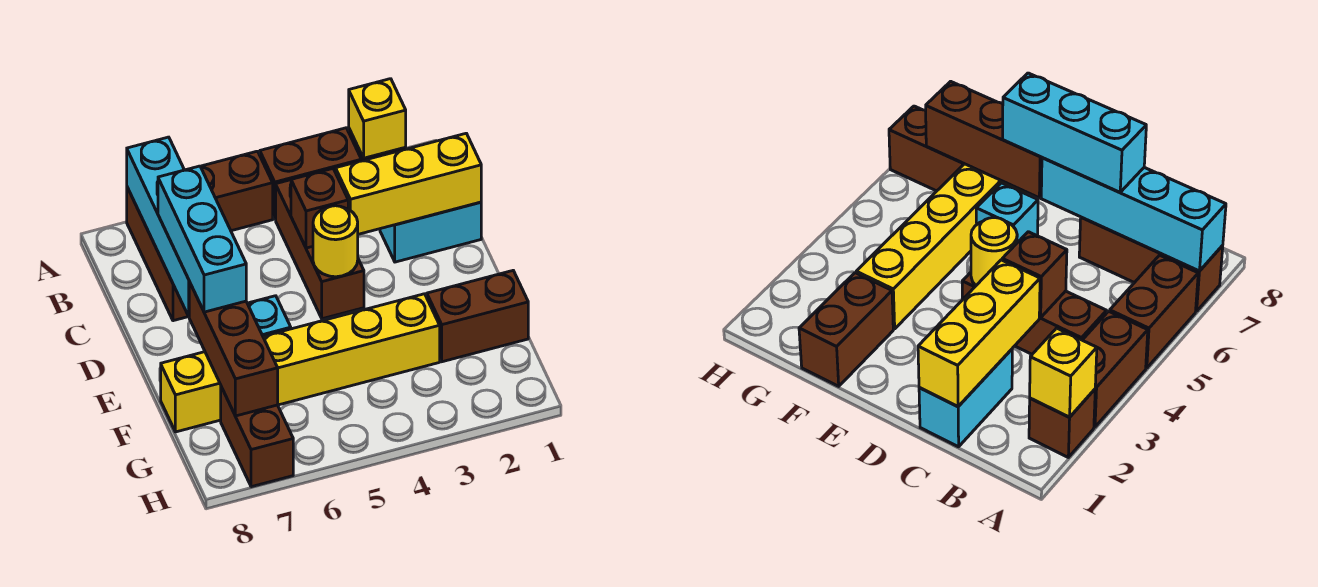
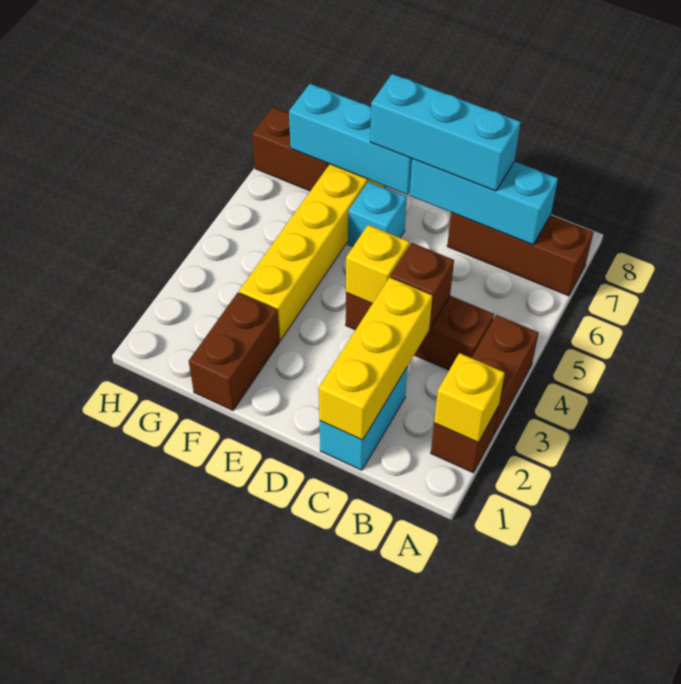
brown brick A5:A6 level 1 -> none
cyan brick A7:D7 level 2 -> cyan brick B7:D7 level 2
yellow round brick D4 level 2 -> yellow brick D4 level 2
brown brick E7:G7 level 2 -> cyan brick E7:G7 level 2

